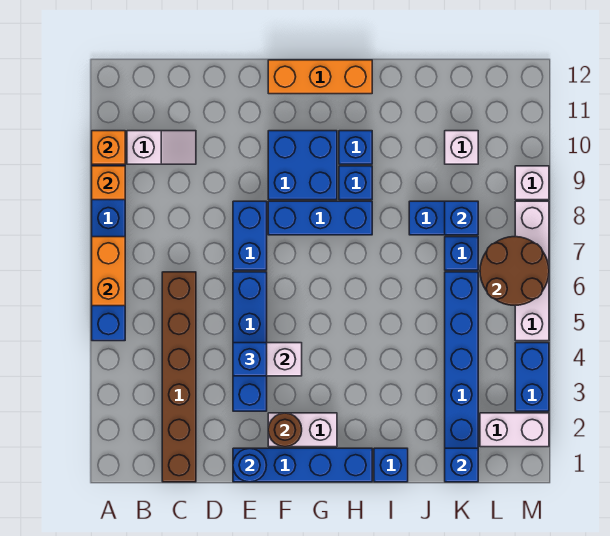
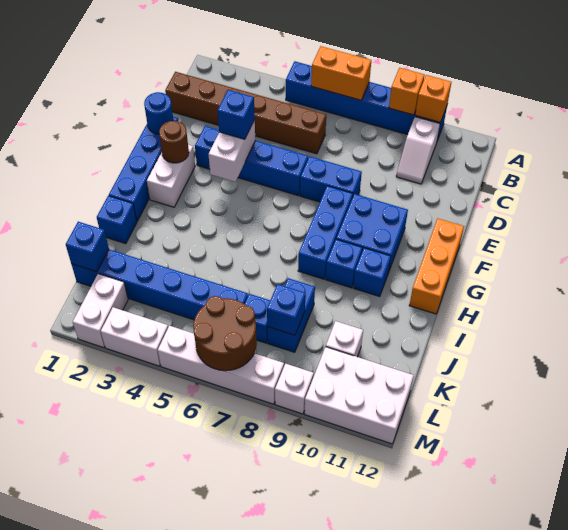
none -> white brick L10:M12 level 1
blue brick M3:M4 level 1 -> white brick M3:M4 level 1

